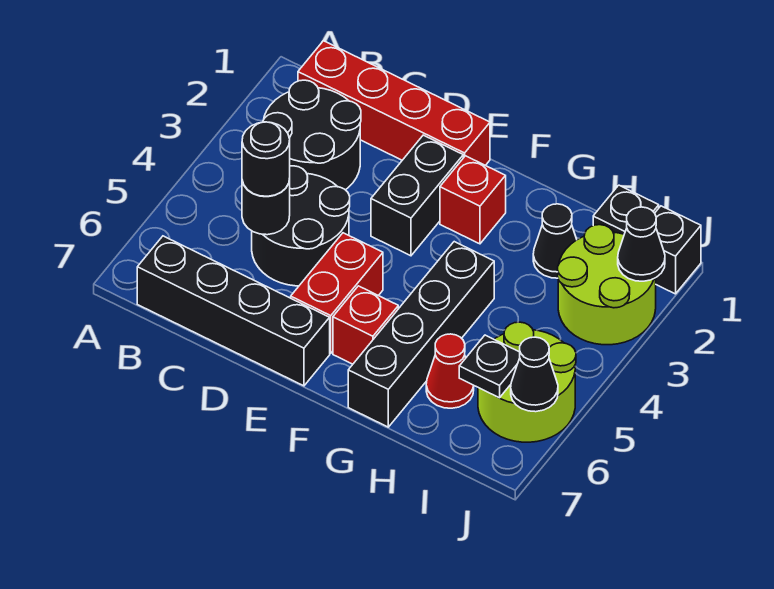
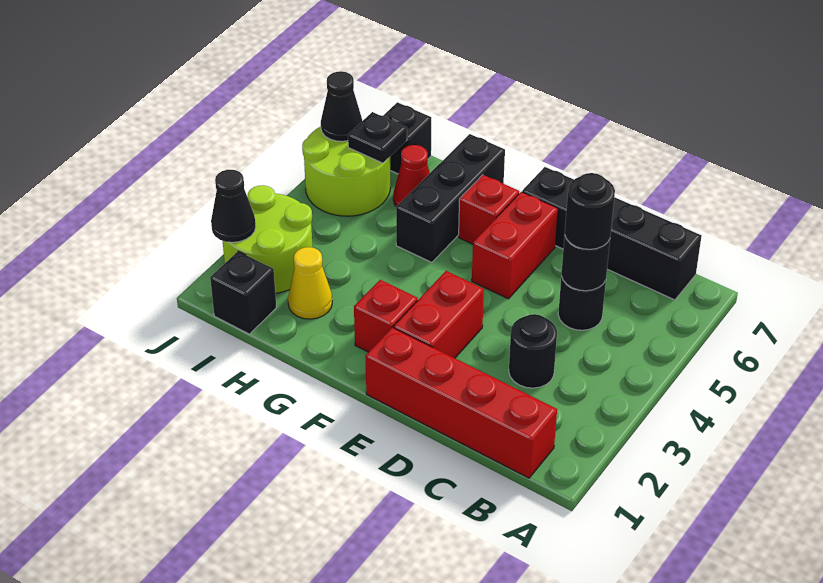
black round brick B2:C3 level 1 -> black round brick C3 level 1
black round brick C4:D5 level 1 -> black round brick C5 level 1
black brick E2:E3 level 1 -> red brick E2:E3 level 1
black brick G4:G7 level 1 -> black brick G5:G7 level 1
black cone H2 level 1 -> yellow cone H2 level 1
black brick J1 level 1 -> black brick I7 level 1

